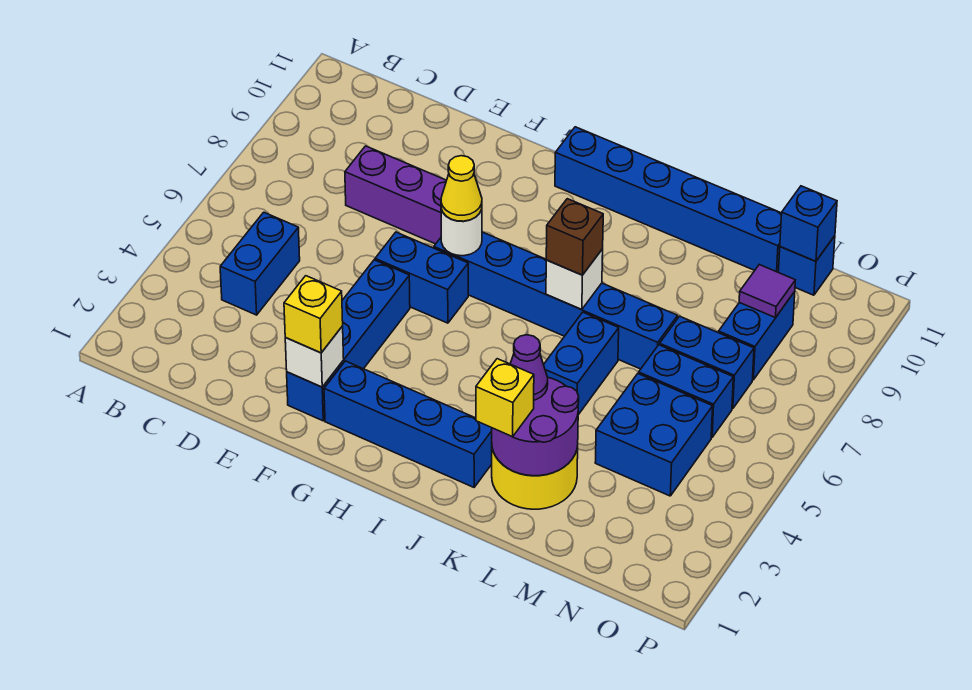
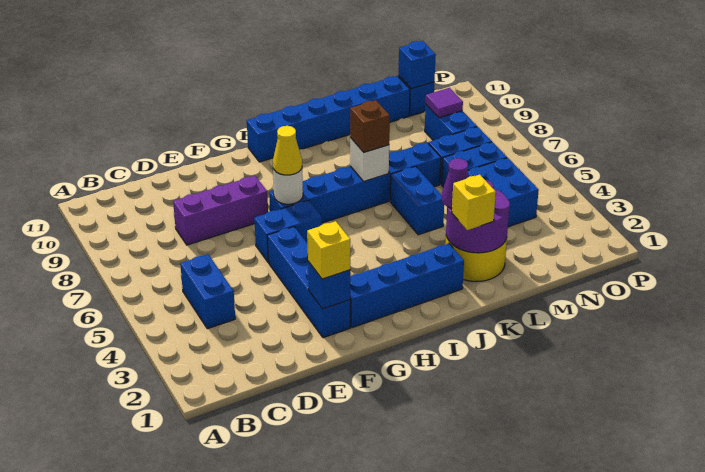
white brick F2 level 2 -> blue brick F2 level 2

